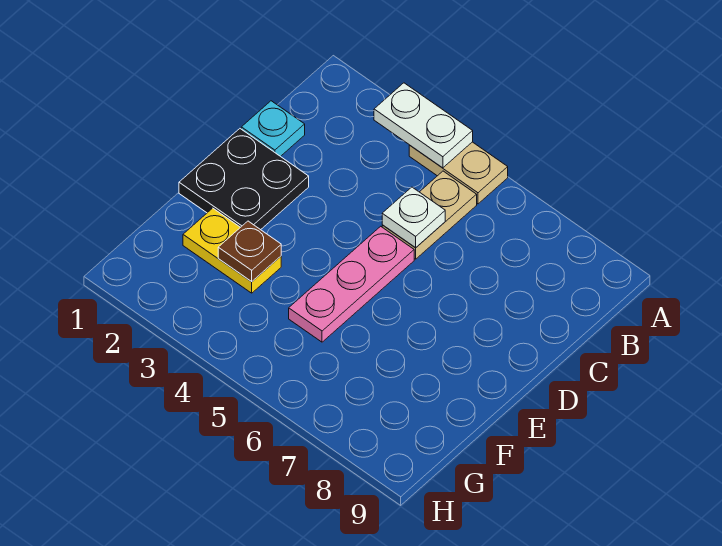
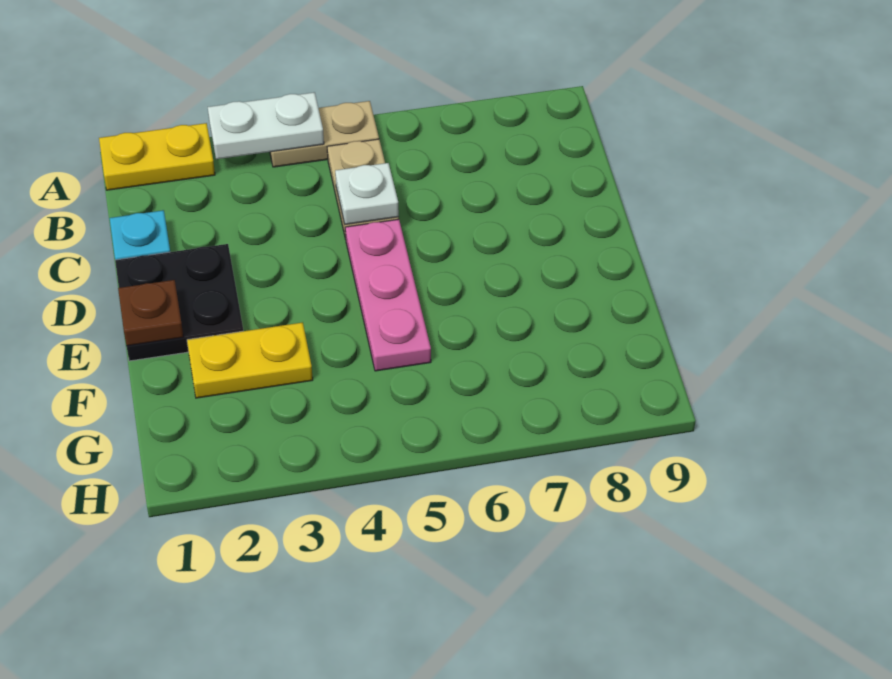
none -> yellow plate A1:A2 level 1
brown plate F3 level 2 -> brown plate E1 level 2

